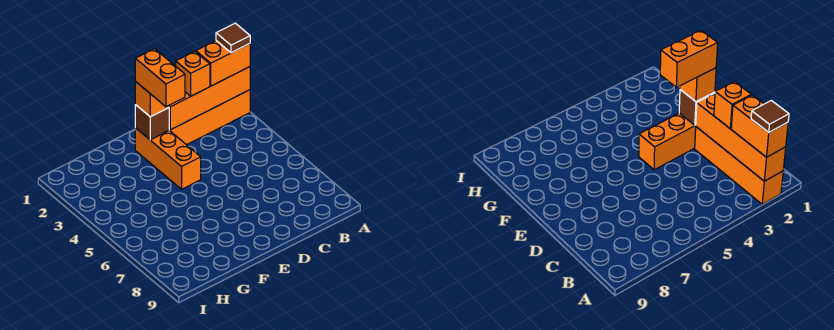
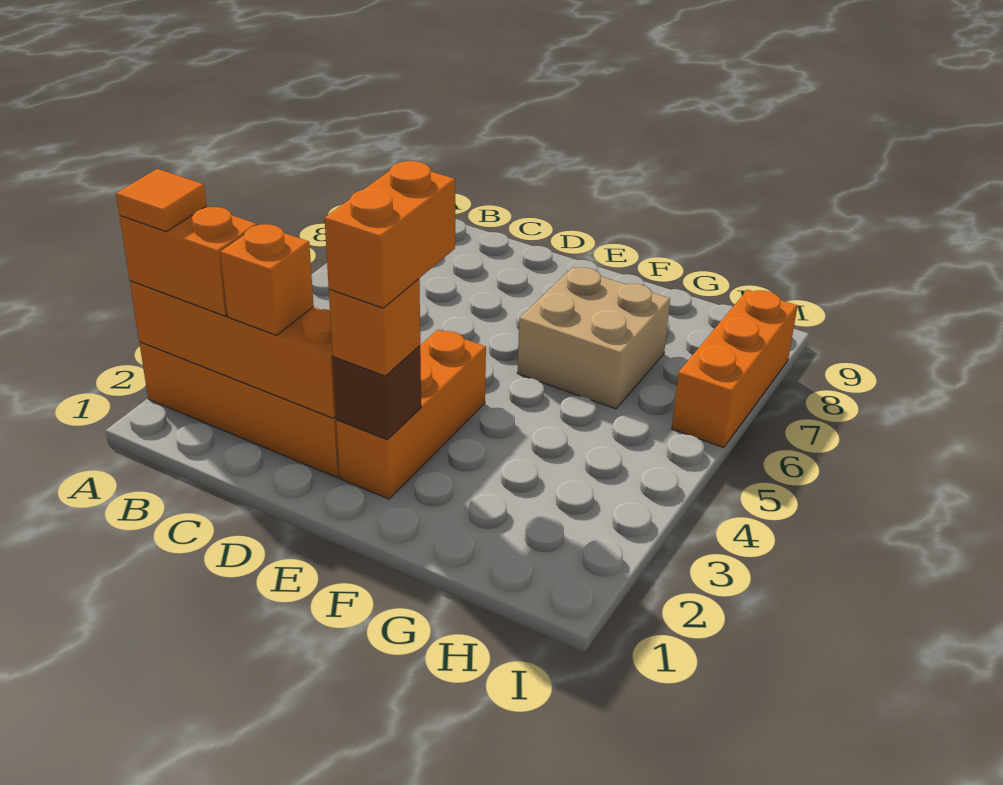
brown tile A2 level 4 -> orange tile A2 level 4
none -> tan brick F6:G7 level 1
none -> orange brick I6:I8 level 1

